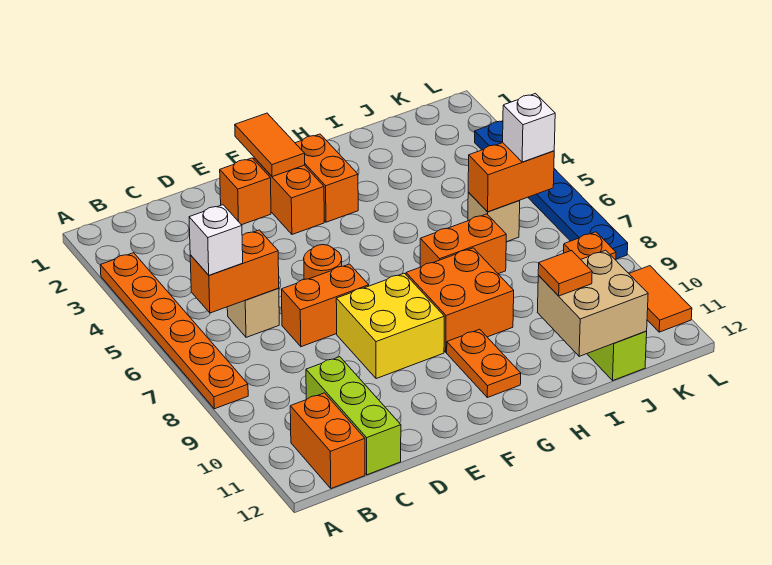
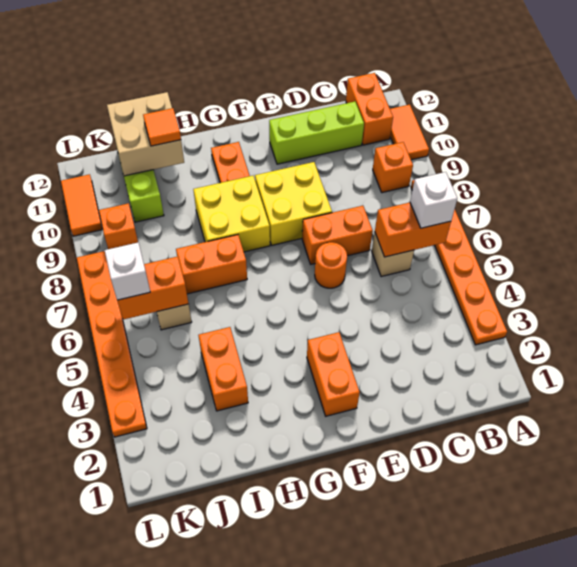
lime brick C10:C12 level 1 -> lime brick C11:E11 level 1
orange brick E2 level 1 -> orange brick B9 level 1
orange tile F1:F2 level 2 -> orange tile A10:A11 level 1
orange brick G2:G3 level 1 -> orange brick I3:I4 level 1
orange brick G8:H9 level 1 -> yellow brick G8:H9 level 1
blue plate L3:L8 level 1 -> orange plate L3:L8 level 1

